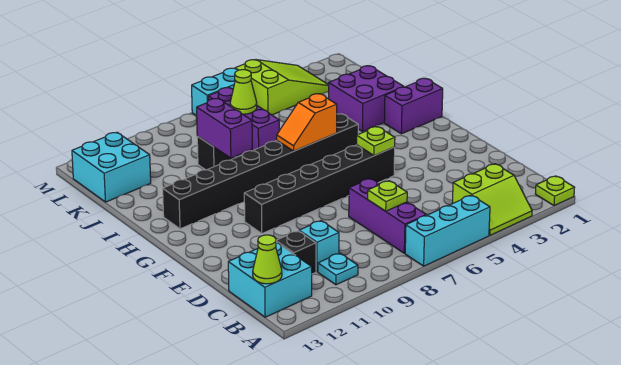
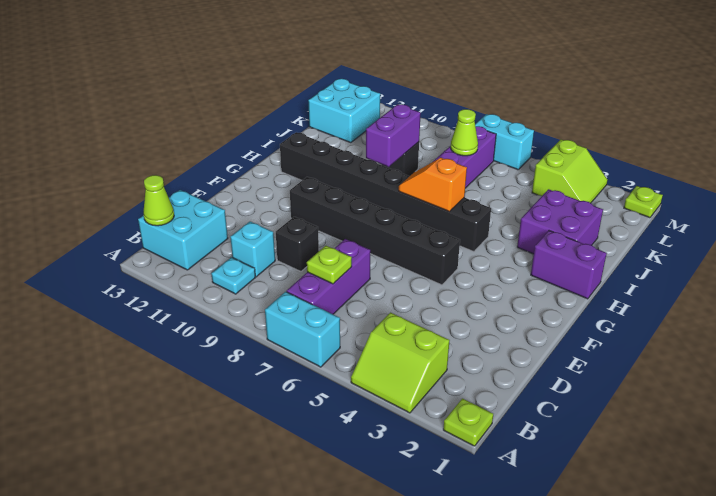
cyan brick A5:A7 level 1 -> cyan brick A6:A7 level 1
black brick C11 level 1 -> black brick D9 level 1
lime plate F5 level 2 -> lime plate M1 level 1
lime slope L3:M5 level 1 top 5 -> lime slope L3:M4 level 1 top 4

